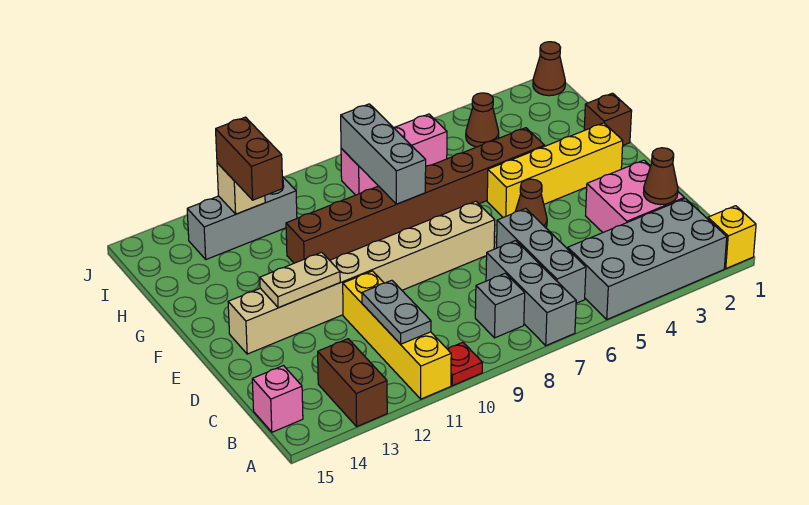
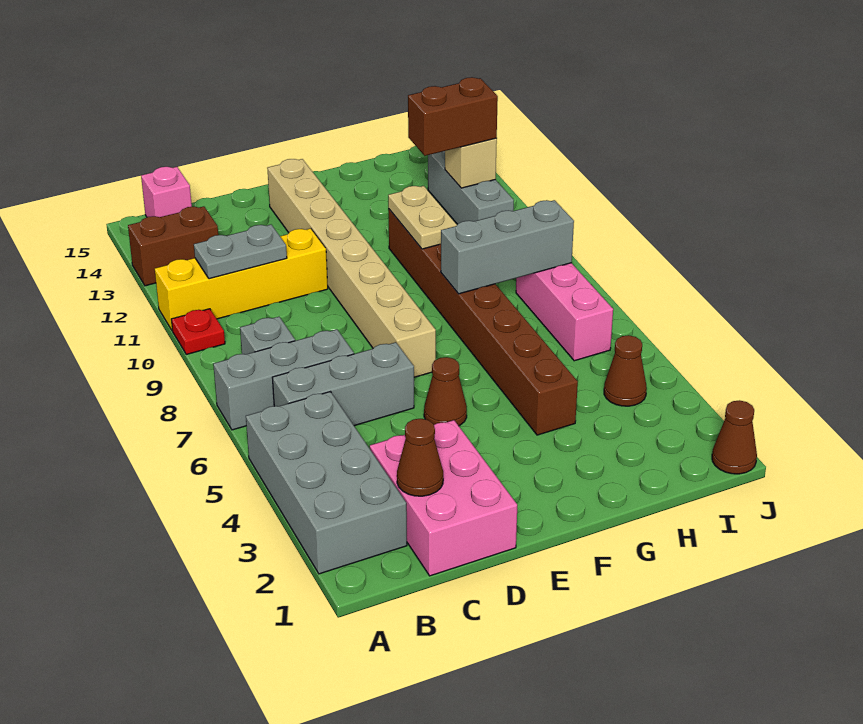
yellow brick A1 level 1 -> none
pink brick C2:D3 level 1 -> pink brick C1:D3 level 1
tan plate E12:E13 level 2 -> tan plate G10:G11 level 2
yellow brick F2:F5 level 1 -> none
brown brick G1 level 1 -> none

